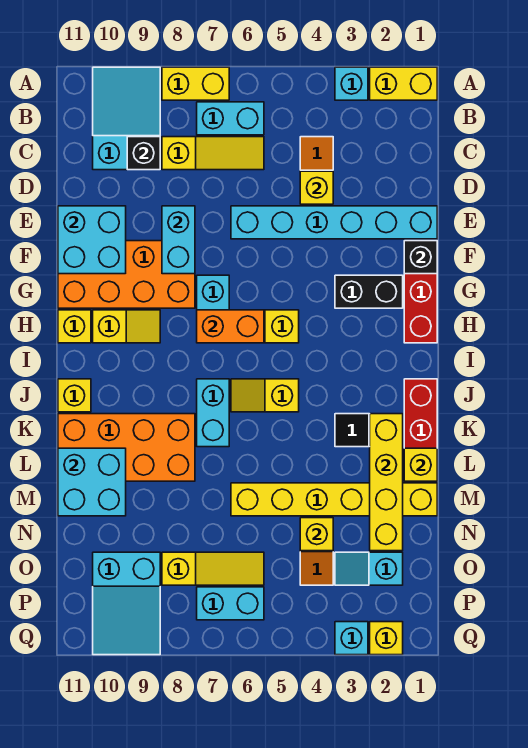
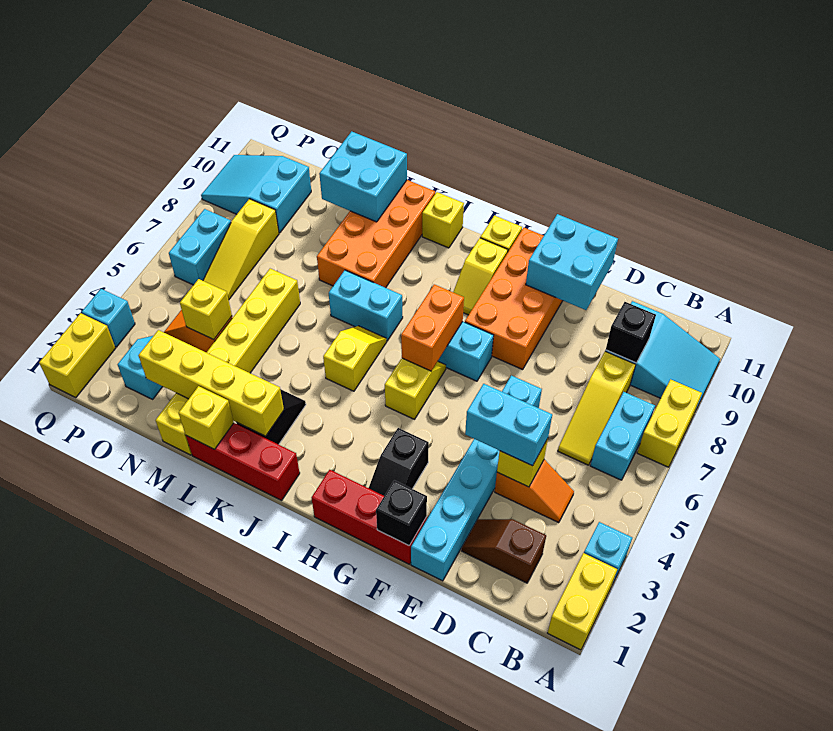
none -> brown slope C2:D2 level 1 top C
cyan brick E8:F8 level 2 -> cyan brick D4:E4 level 3
black brick G2:G3 level 1 -> black slope G2:G3 level 1 top 3
yellow brick Q2 level 1 -> yellow brick Q1:Q2 level 1

